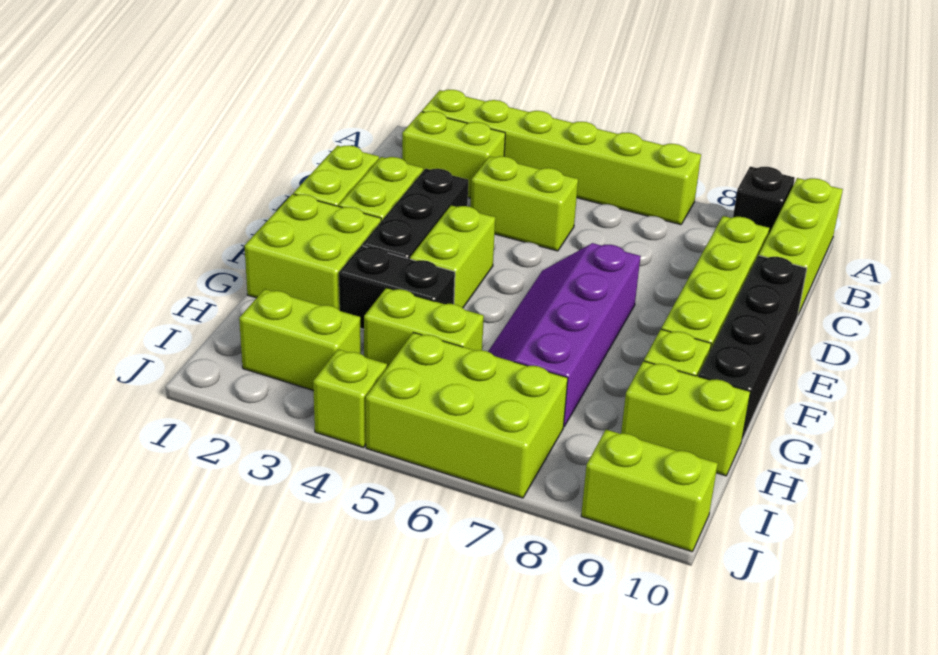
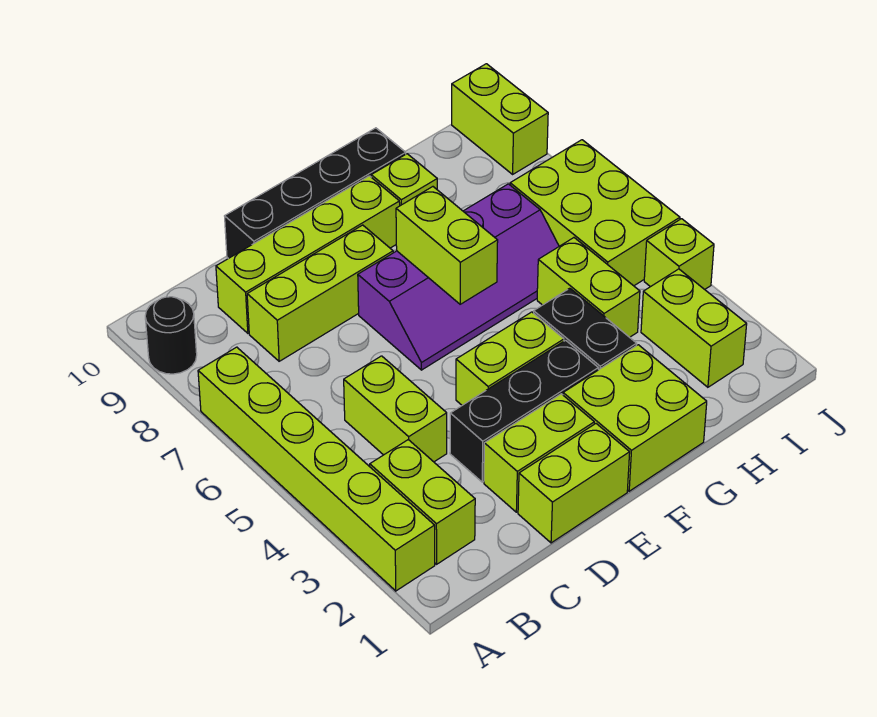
black brick A9 level 1 -> black round brick A9 level 1
lime brick A10:C10 level 1 -> lime brick C8:E8 level 1
lime brick H9:H10 level 1 -> lime brick F6:F7 level 2

